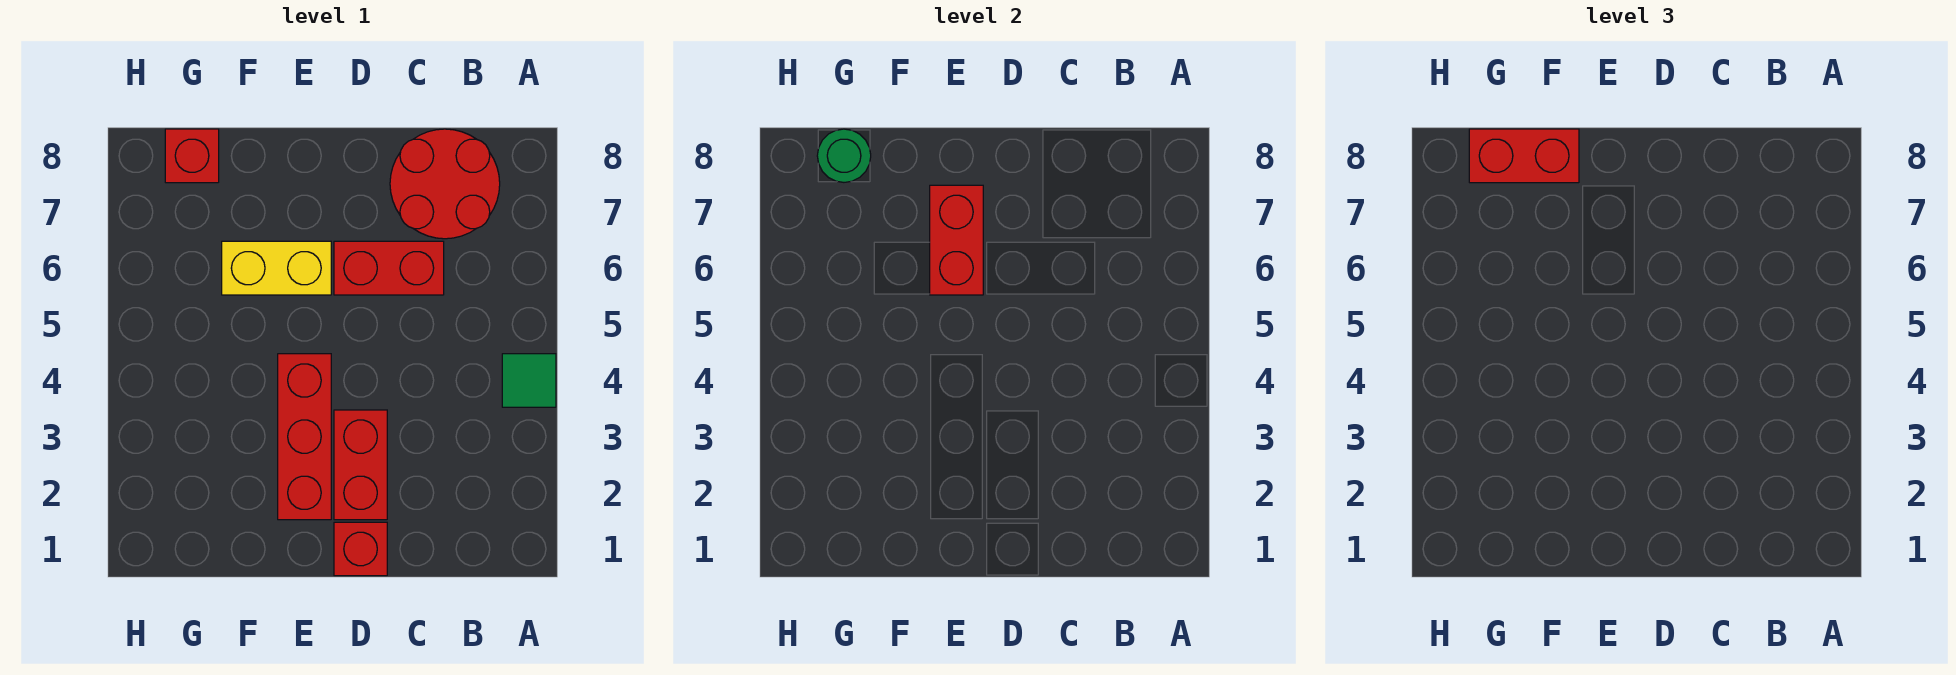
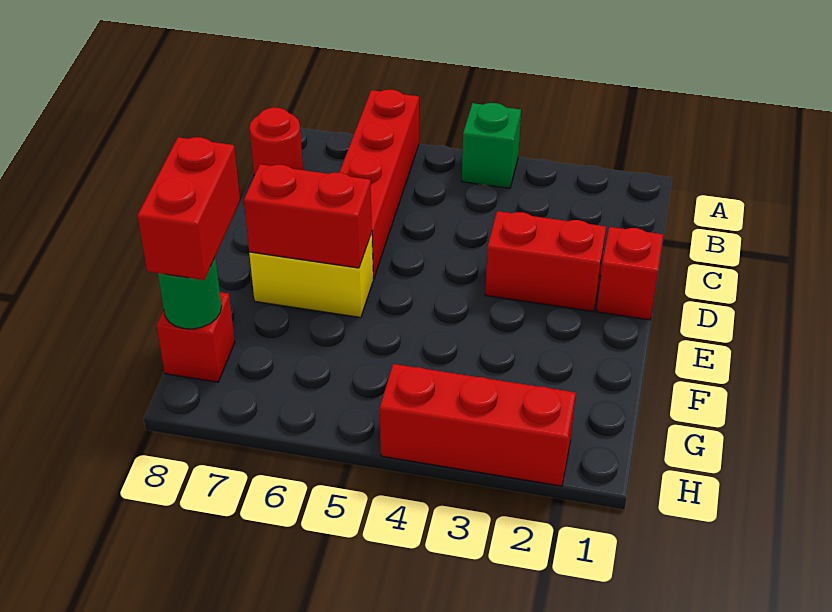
green tile A4 level 1 -> green brick A4 level 1
red round brick B7:C8 level 1 -> red round brick B8 level 1
red brick C6:D6 level 1 -> red brick A6:D6 level 1
red brick E2:E4 level 1 -> red brick H2:H4 level 1
yellow brick E6:F6 level 1 -> yellow brick E6:E7 level 1

